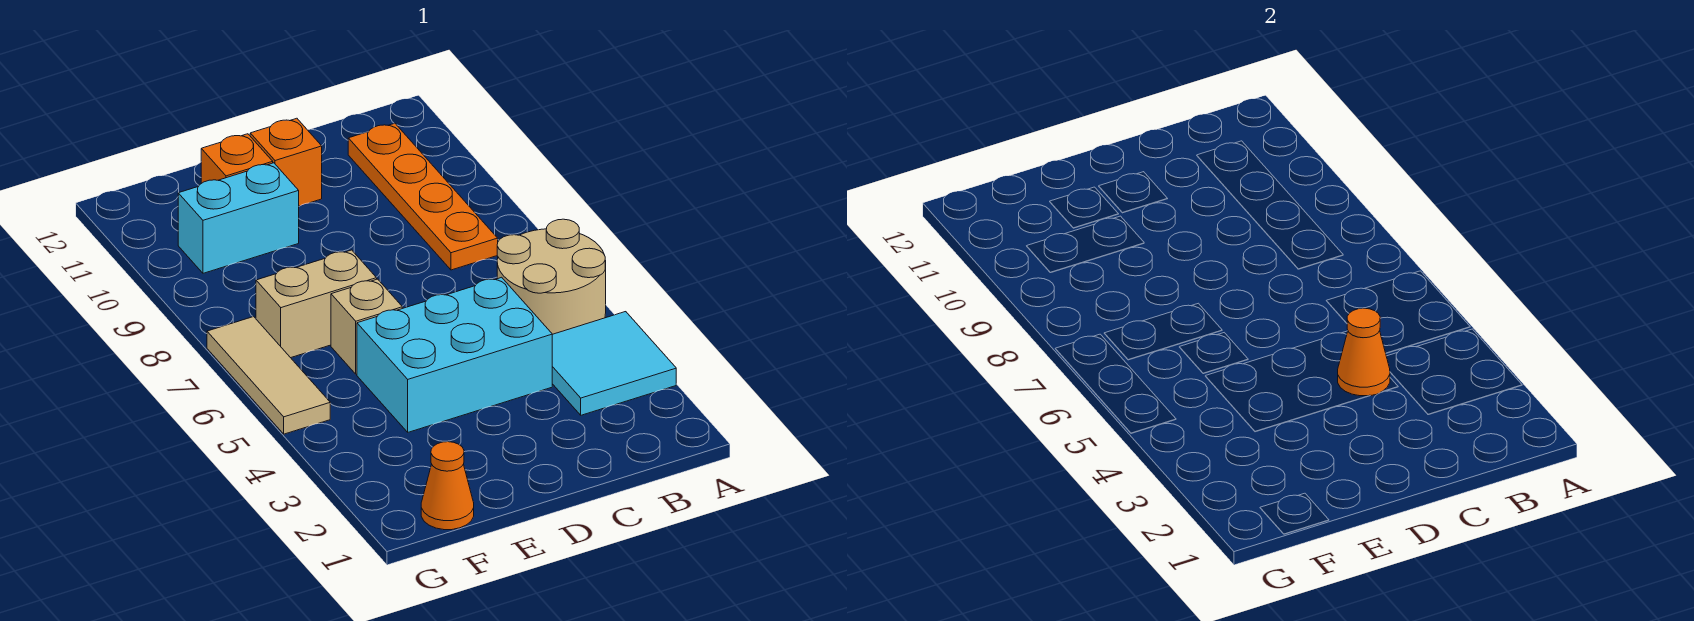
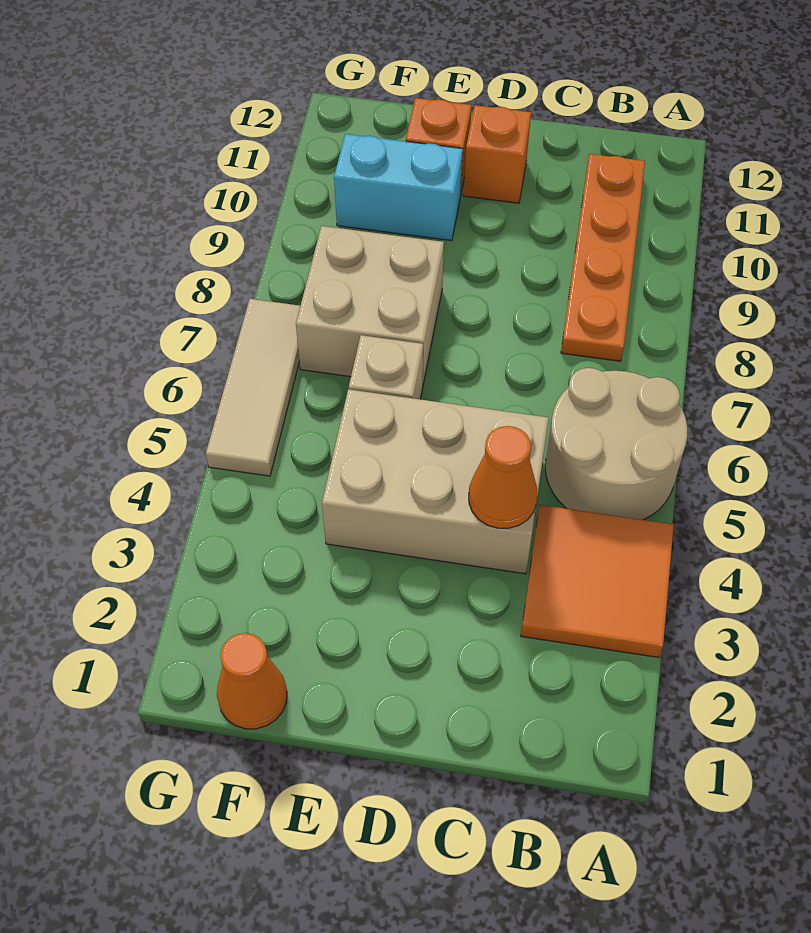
cyan tile A3:B4 level 1 -> orange tile A3:B4 level 1
cyan brick C4:E5 level 1 -> tan brick C4:E5 level 1
tan brick E7:F7 level 1 -> tan brick E7:F8 level 1

